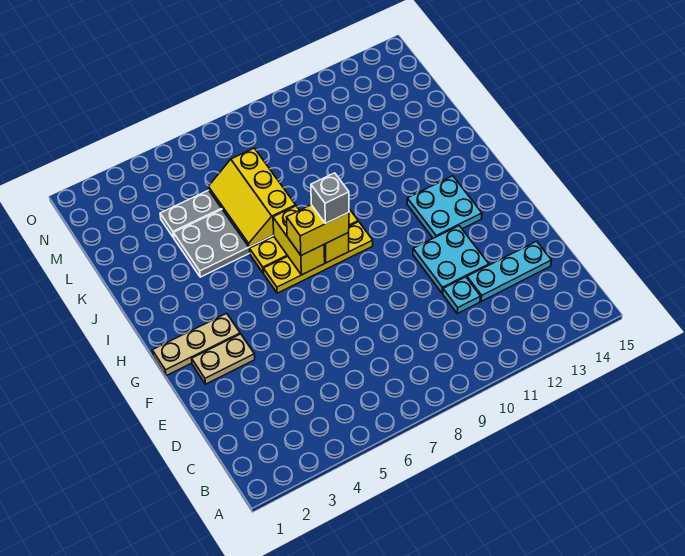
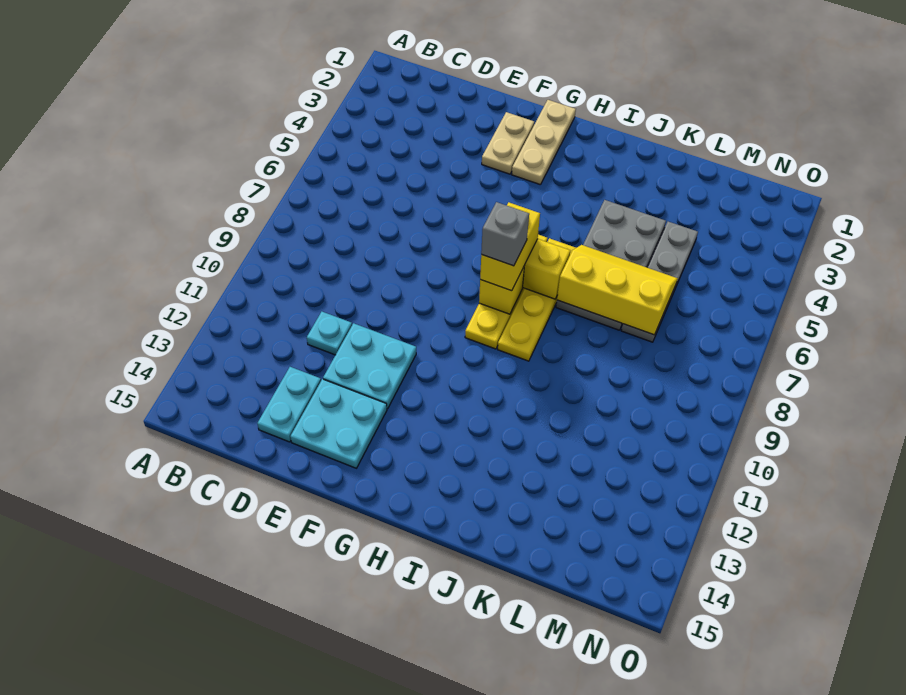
cyan plate D12:D14 level 1 -> cyan plate D13:D14 level 1
cyan plate G12:H13 level 1 -> cyan plate E13:F14 level 1

